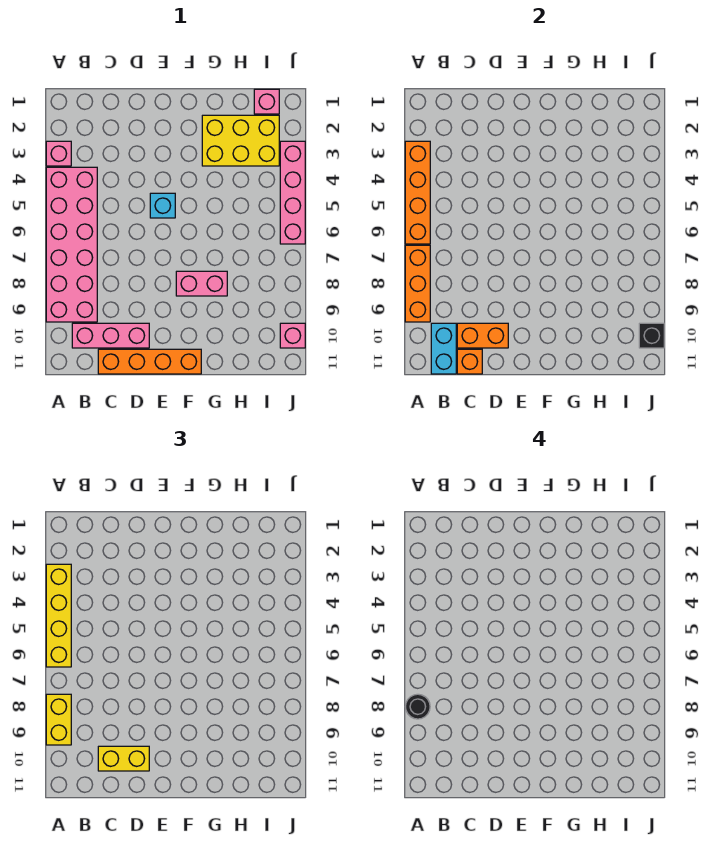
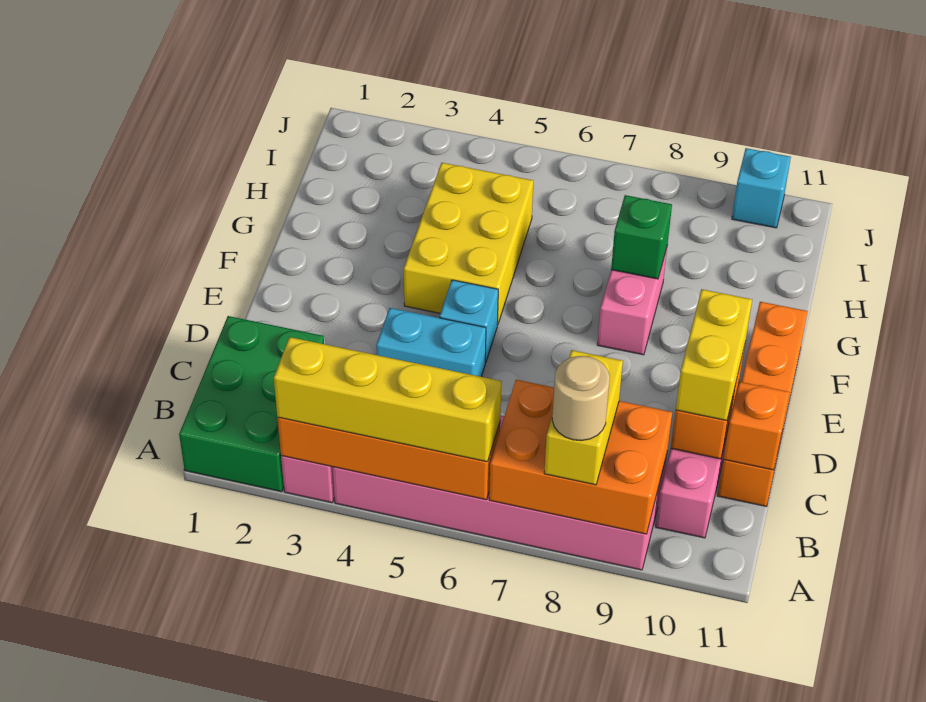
none -> green brick A1:C2 level 1
orange brick A7:A9 level 2 -> orange brick A7:B9 level 2
yellow brick A8:A9 level 3 -> yellow brick A8:B8 level 3
black round brick A8 level 4 -> tan round brick A8 level 4
cyan brick B10:B11 level 2 -> cyan brick D4:D5 level 1
yellow brick G2:I3 level 1 -> yellow brick F4:H5 level 1
none -> green brick G8 level 2
pink brick I1 level 1 -> none
pink brick J3:J6 level 1 -> none
pink brick J10 level 1 -> cyan brick J10 level 1
black brick J10 level 2 -> none

